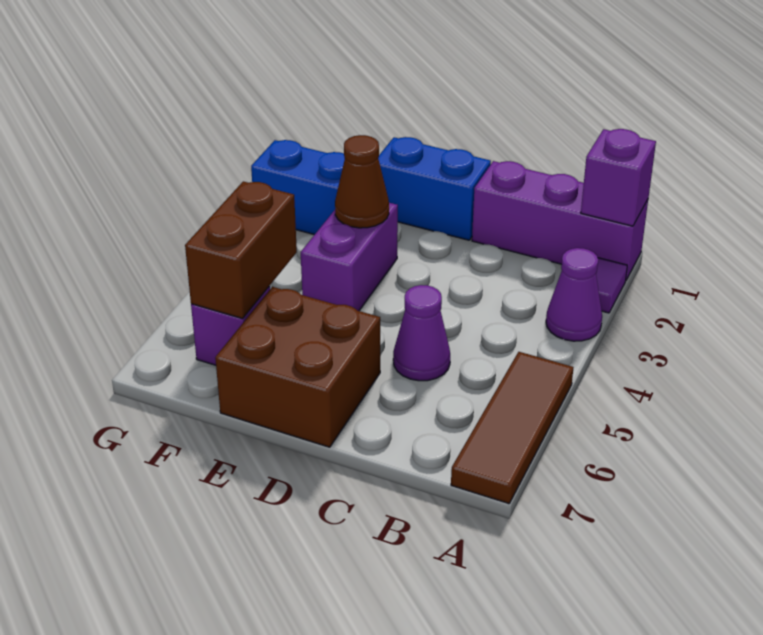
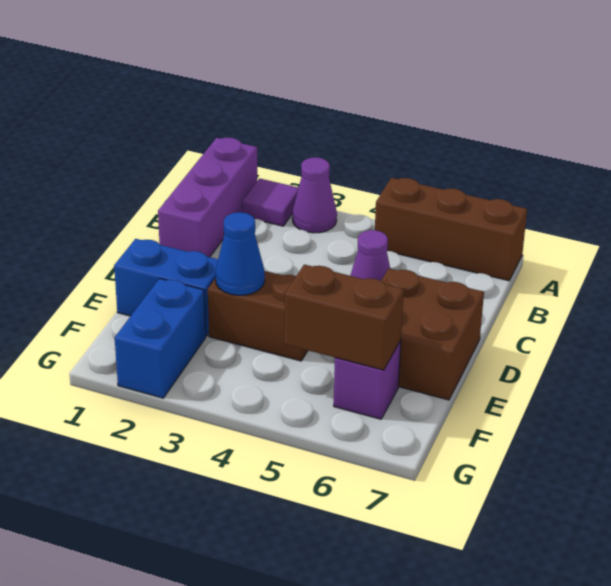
purple brick A1 level 2 -> none
brown tile A5:A7 level 1 -> brown brick A5:A7 level 1
blue brick D1:E1 level 1 -> blue brick E1:E2 level 1
purple brick E3:E4 level 1 -> brown brick E3:E4 level 1
brown cone E3 level 2 -> blue cone E3 level 2

